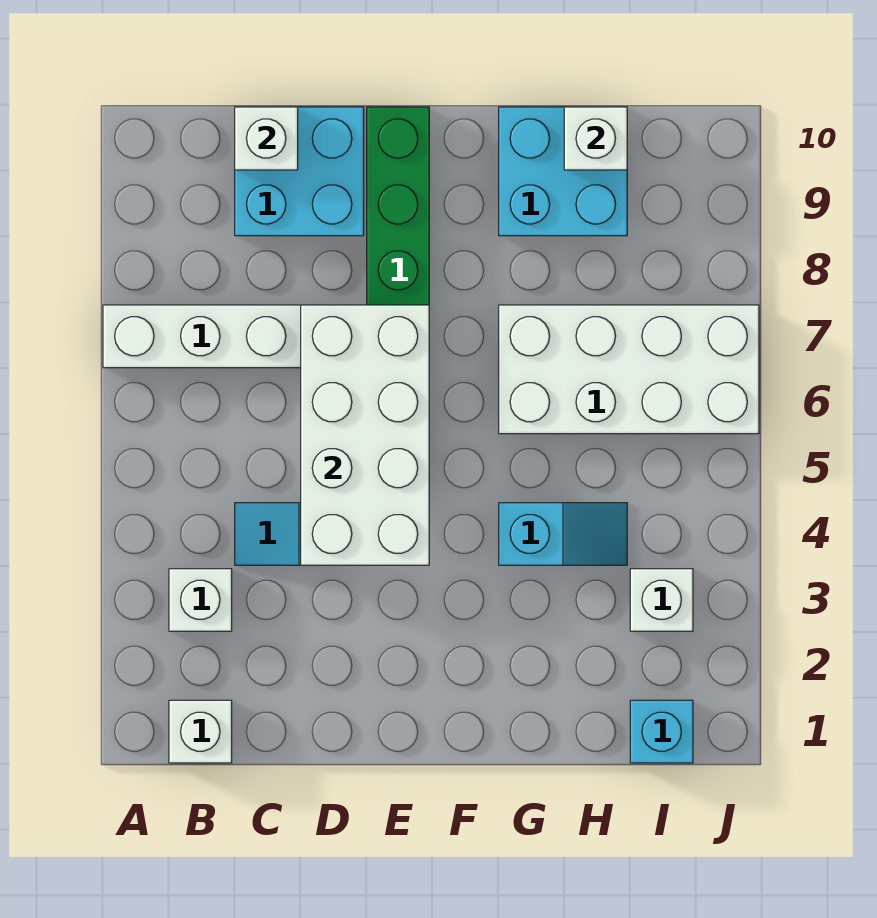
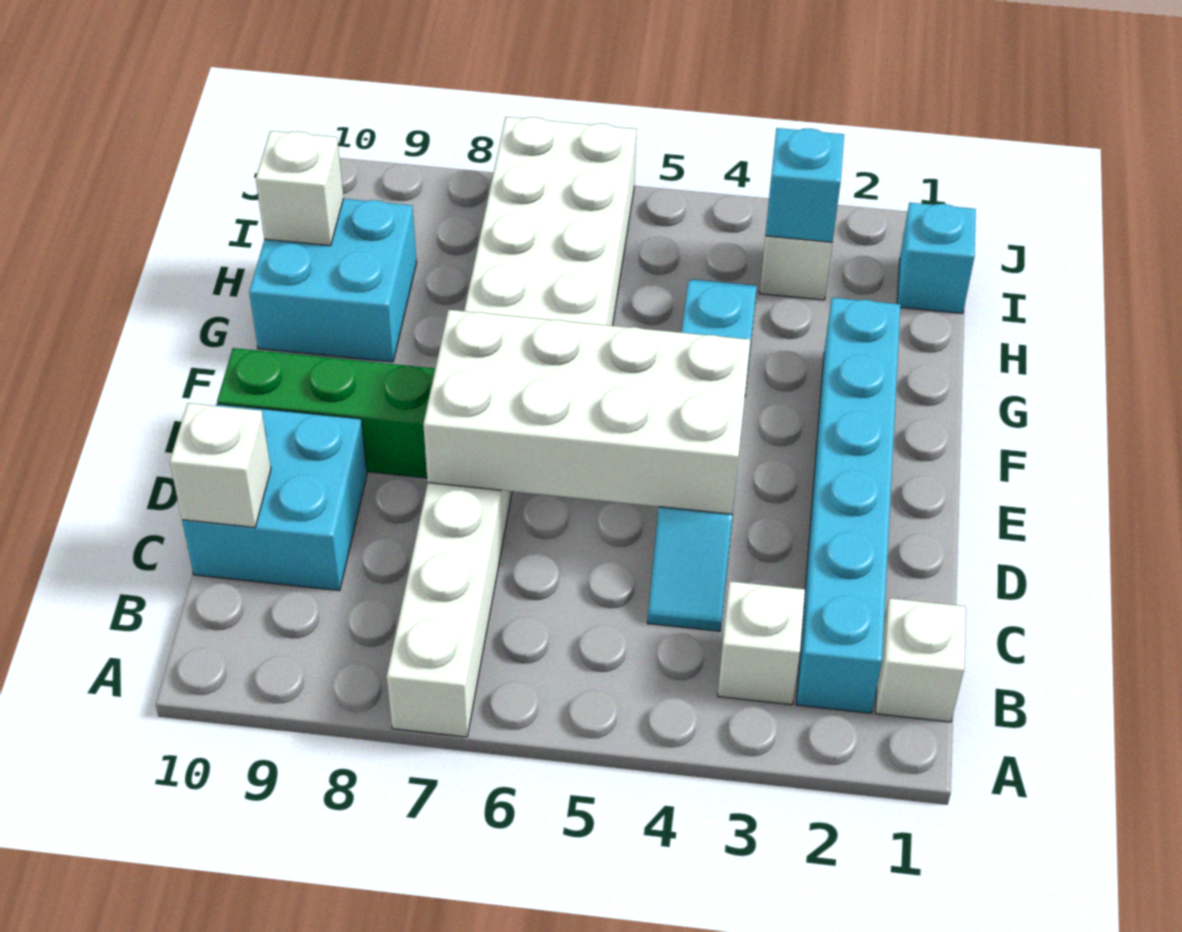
none -> cyan brick B2:G2 level 1
none -> cyan brick I3 level 2

